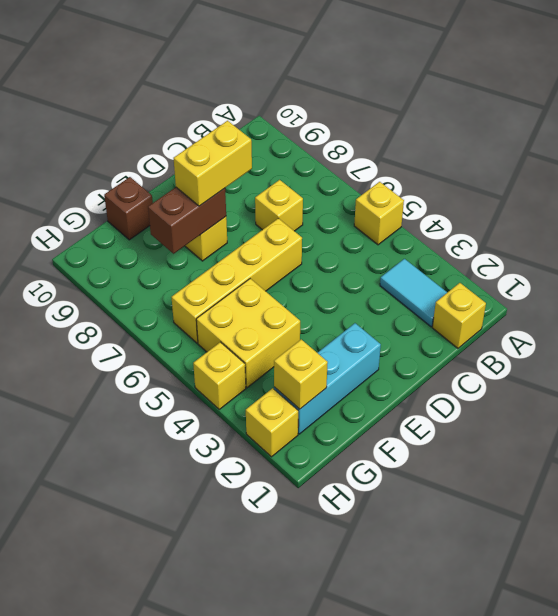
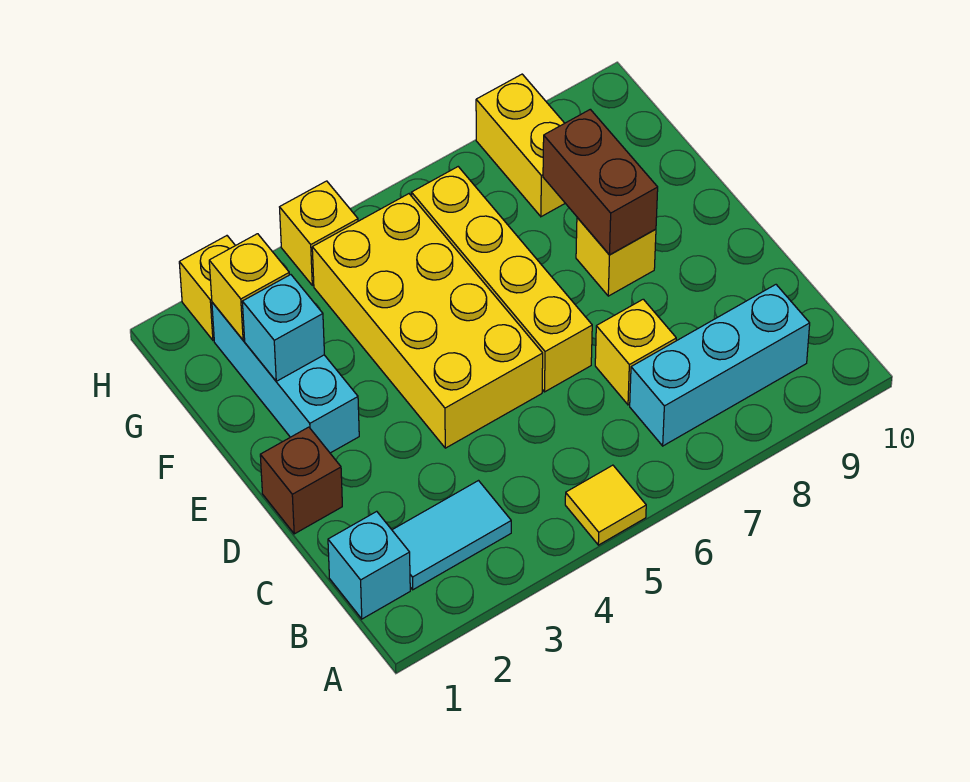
yellow brick A5 level 1 -> yellow tile A5 level 1
yellow brick B1 level 1 -> cyan brick B1 level 1
none -> cyan brick B7:B9 level 1
yellow brick D8:E8 level 3 -> yellow brick G8:H8 level 1
none -> cyan brick F2 level 2
yellow brick F4:G5 level 1 -> yellow brick D4:G5 level 1
brown brick F10 level 1 -> brown brick D1 level 1

